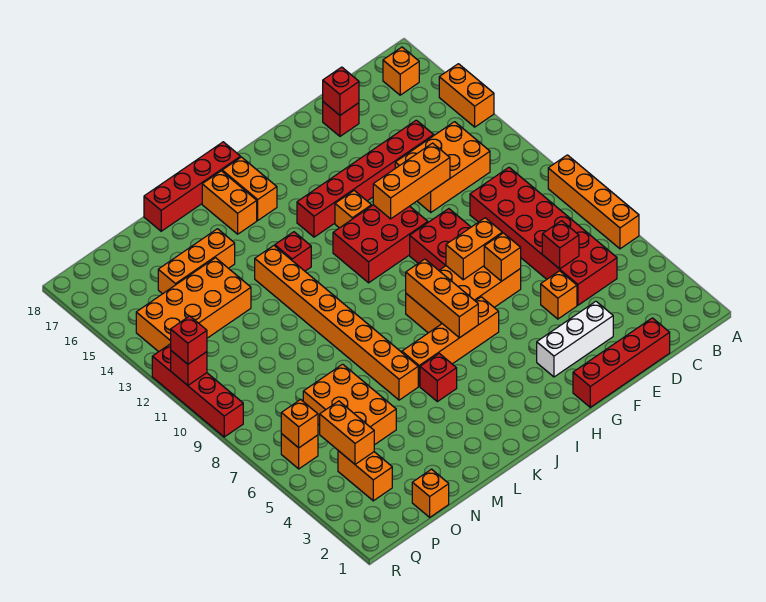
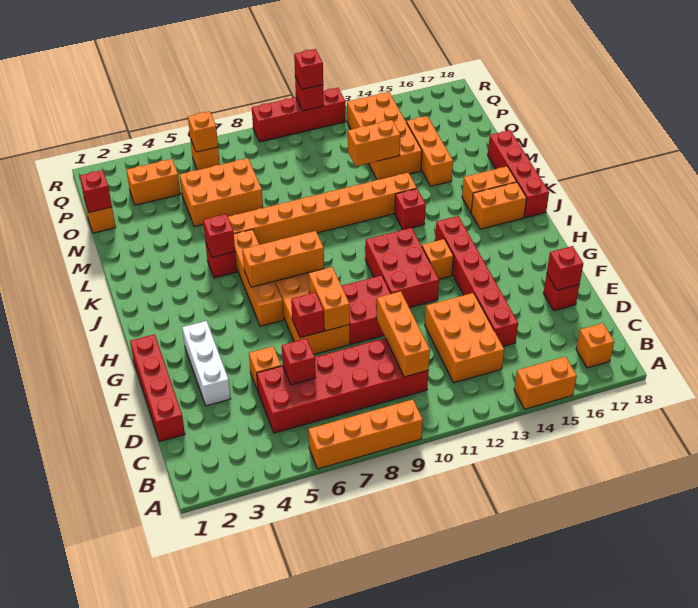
orange brick E12:G12 level 2 -> orange brick C10:E10 level 2
orange brick F7 level 2 -> red brick F7 level 2
none -> red brick K5 level 2
none -> red brick O1 level 2
orange brick P4:P5 level 2 -> orange brick N12:N13 level 2

